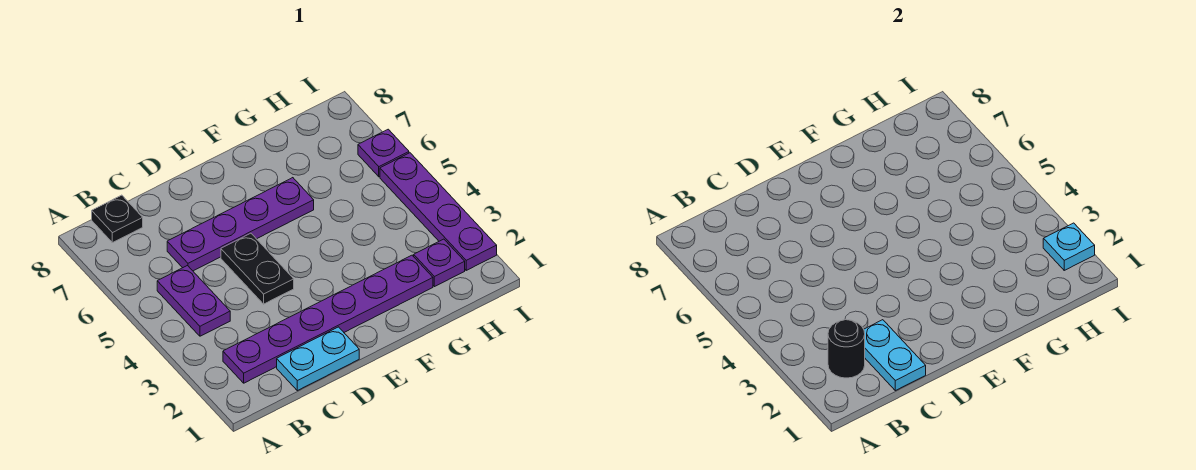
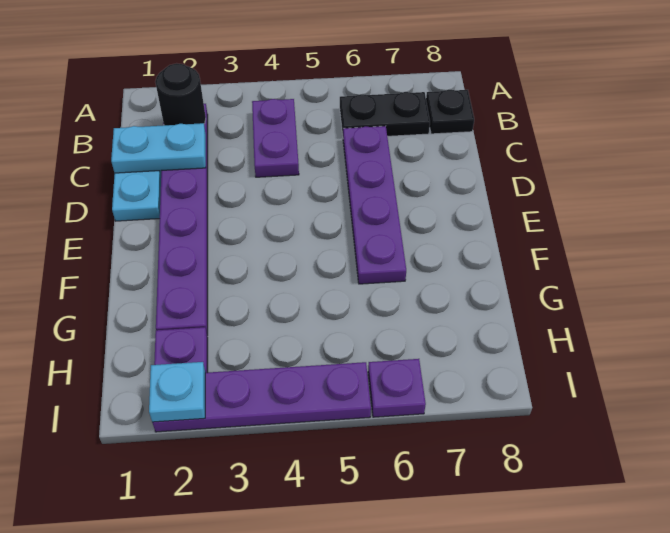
purple plate B4:B5 level 1 -> purple plate B4:C4 level 1
black plate D4:D5 level 1 -> black plate B6:B7 level 1

